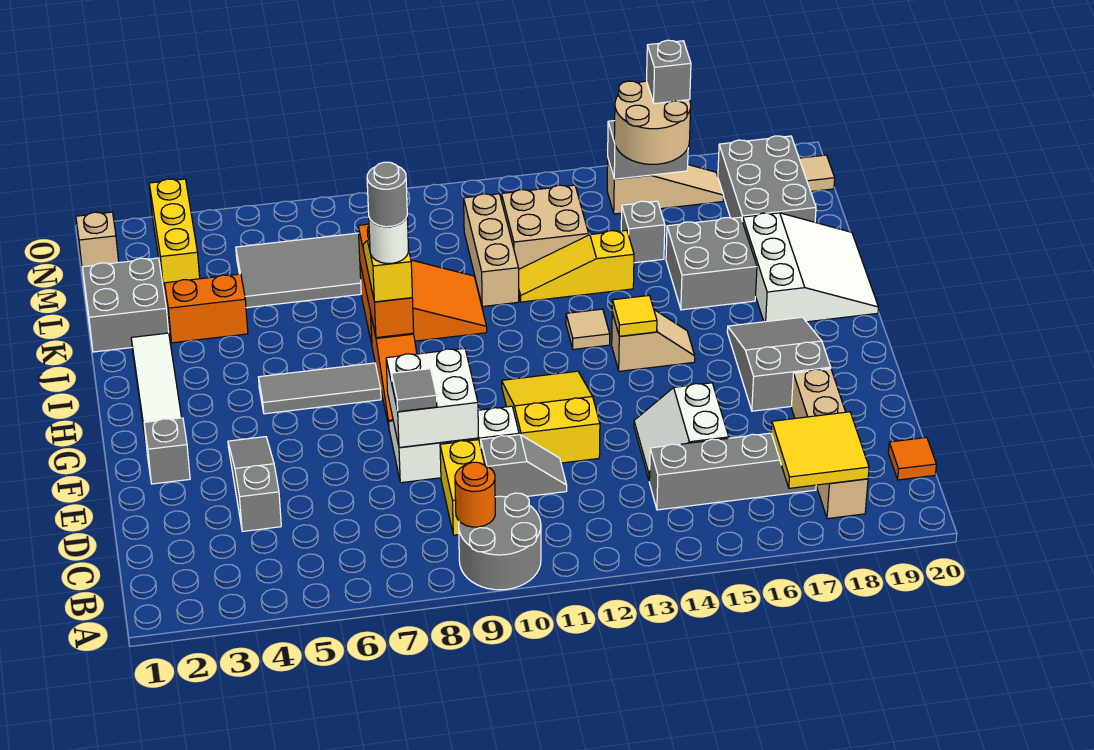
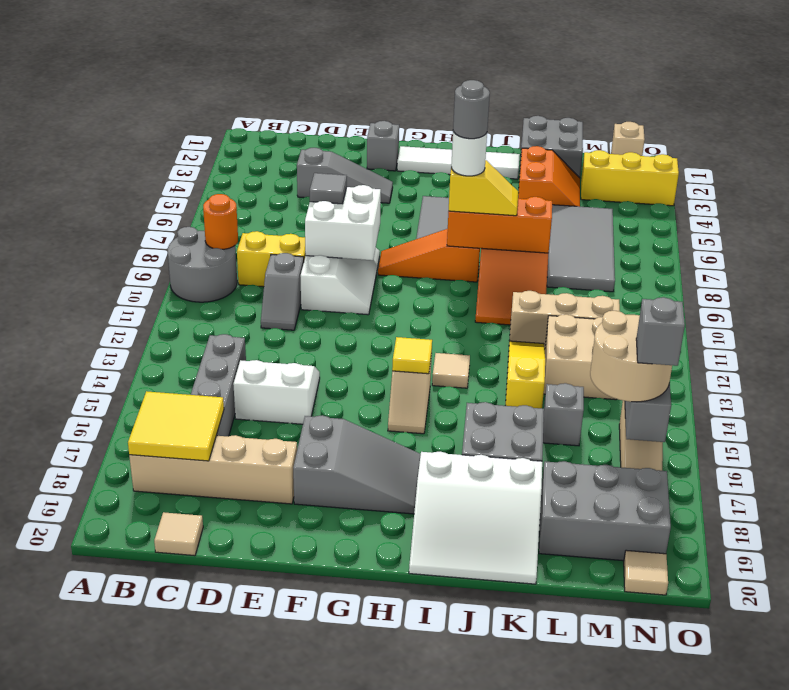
orange tile C20 level 1 -> tan tile C20 level 1
yellow slope E11:G12 level 1 top E -> none

